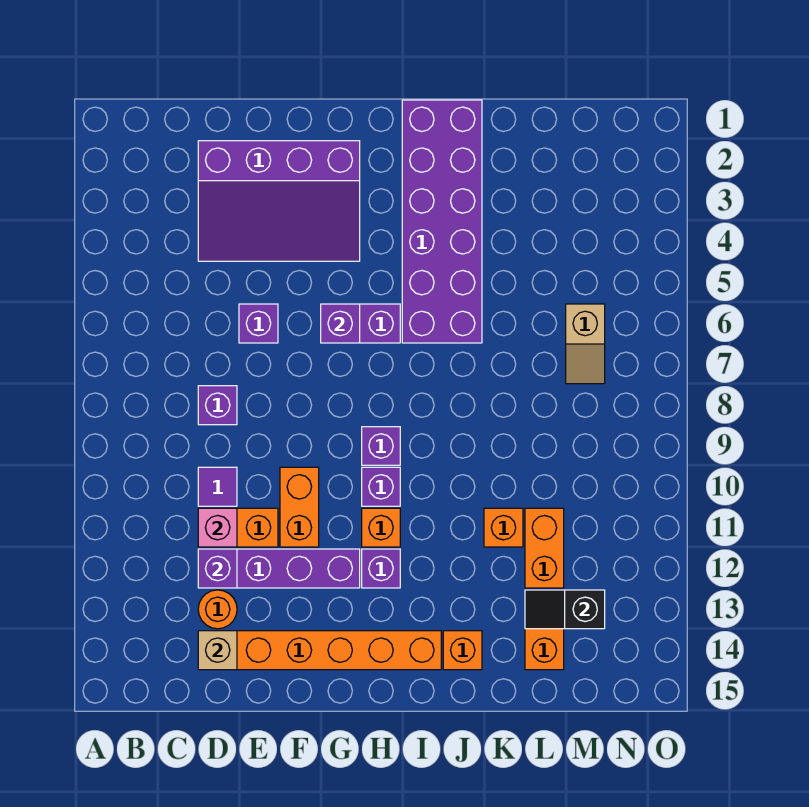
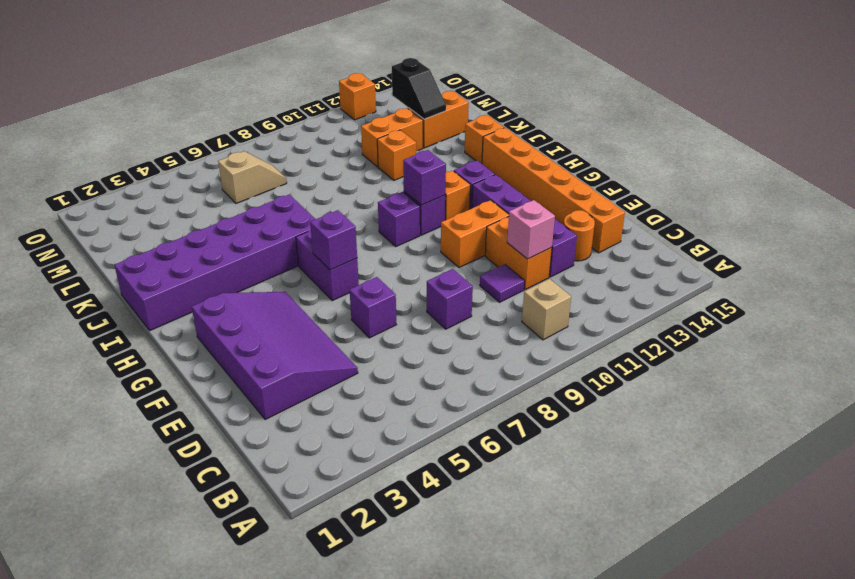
purple brick D12 level 2 -> purple brick H10 level 2
tan brick D14 level 2 -> tan brick B10 level 1
none -> orange brick O12 level 1

